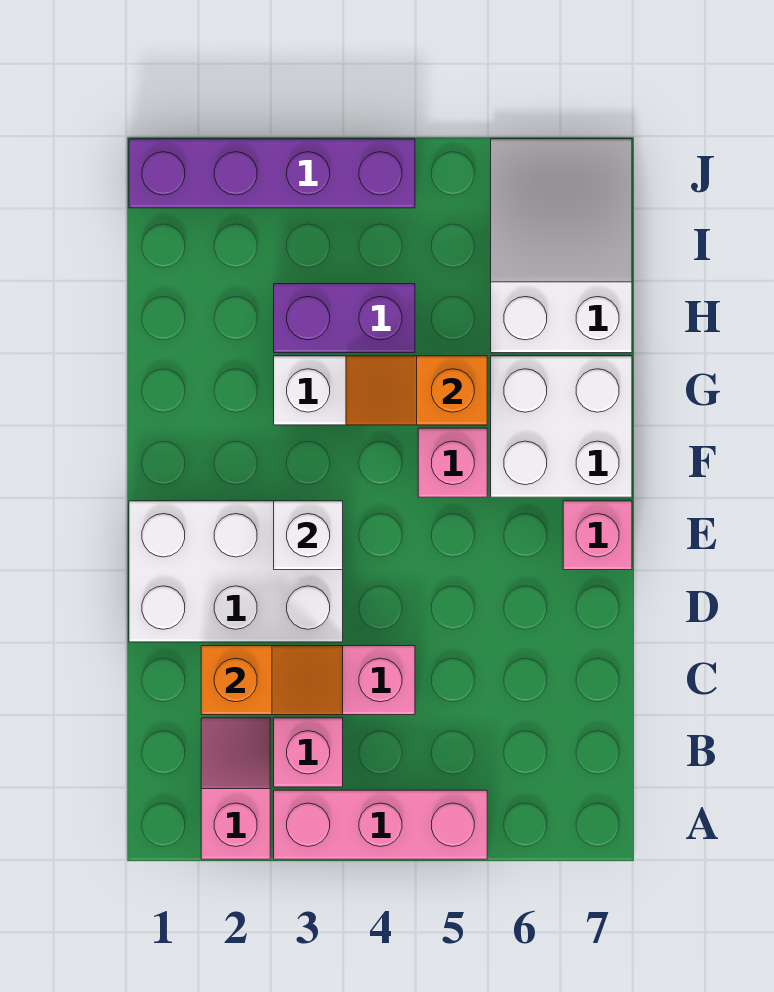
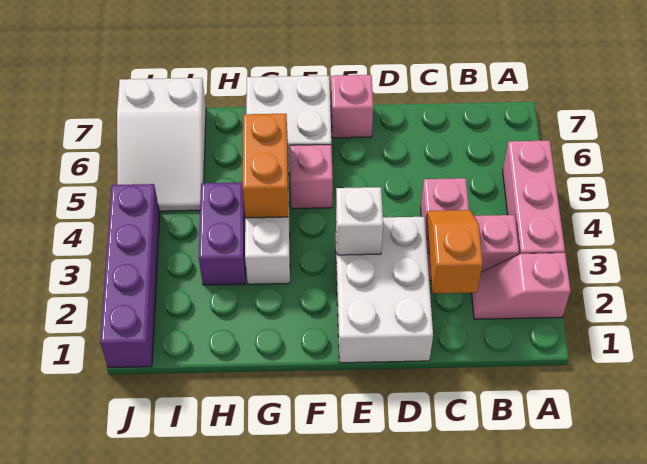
orange slope G4:G5 level 2 top 5 -> orange brick G4:G5 level 2
white slope H6:J7 level 1 top H -> white slope I5:J7 level 1 top 7

